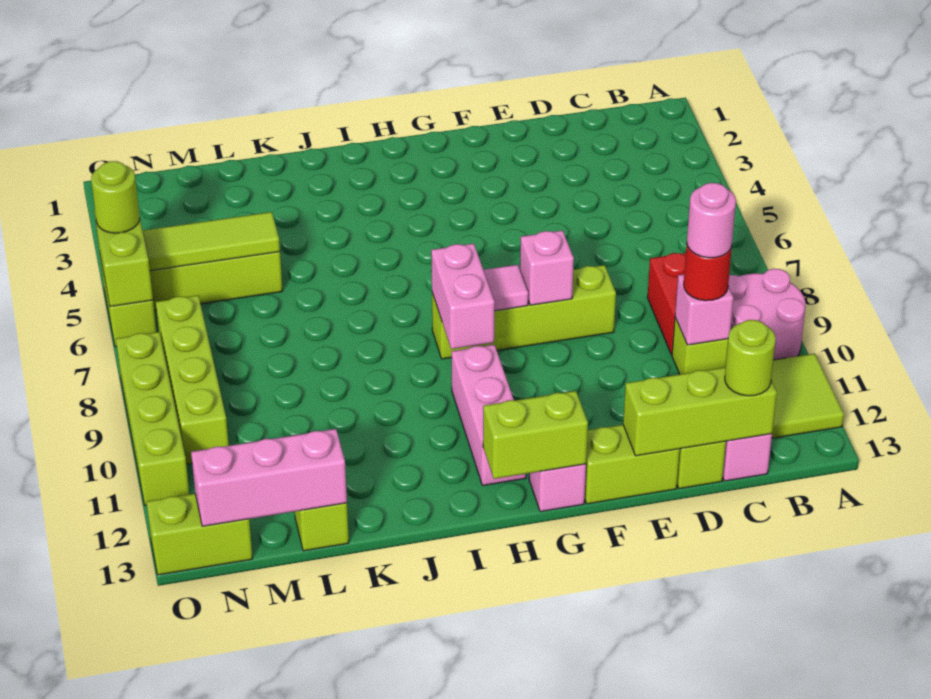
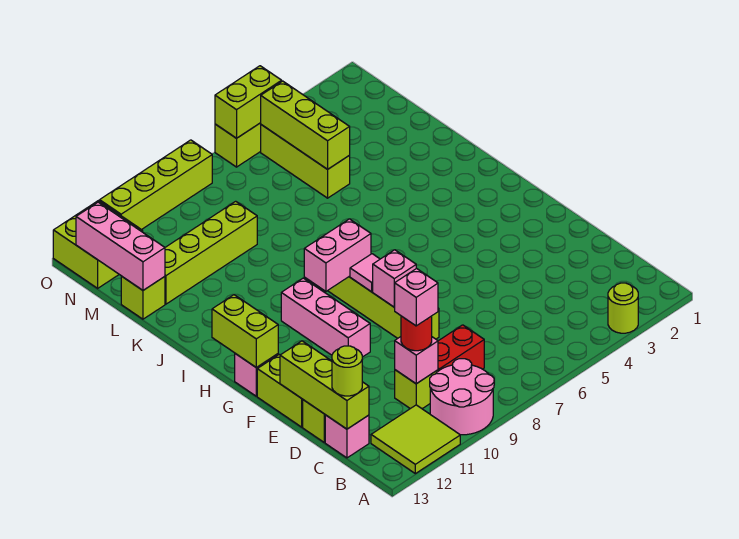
pink round brick C10 level 4 -> pink brick C10 level 4
pink brick H10:H12 level 1 -> pink brick F10:H10 level 1
lime tile L5:N5 level 2 -> lime brick L5:N5 level 2
lime brick N7:N10 level 1 -> lime brick L9:L12 level 1
lime brick N13:O13 level 1 -> lime brick N12:O13 level 1
lime round brick O5 level 3 -> lime round brick A3 level 1

